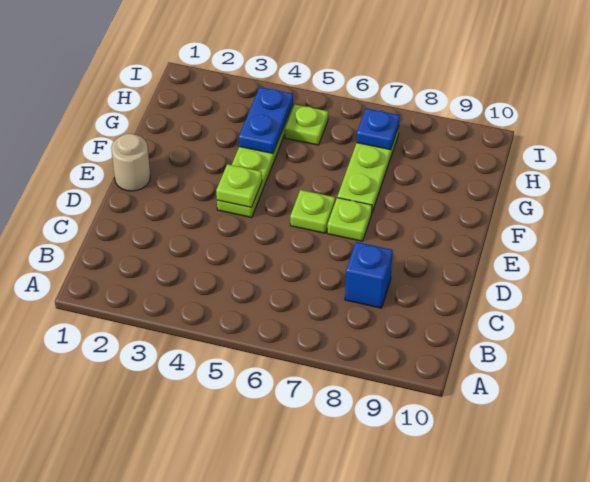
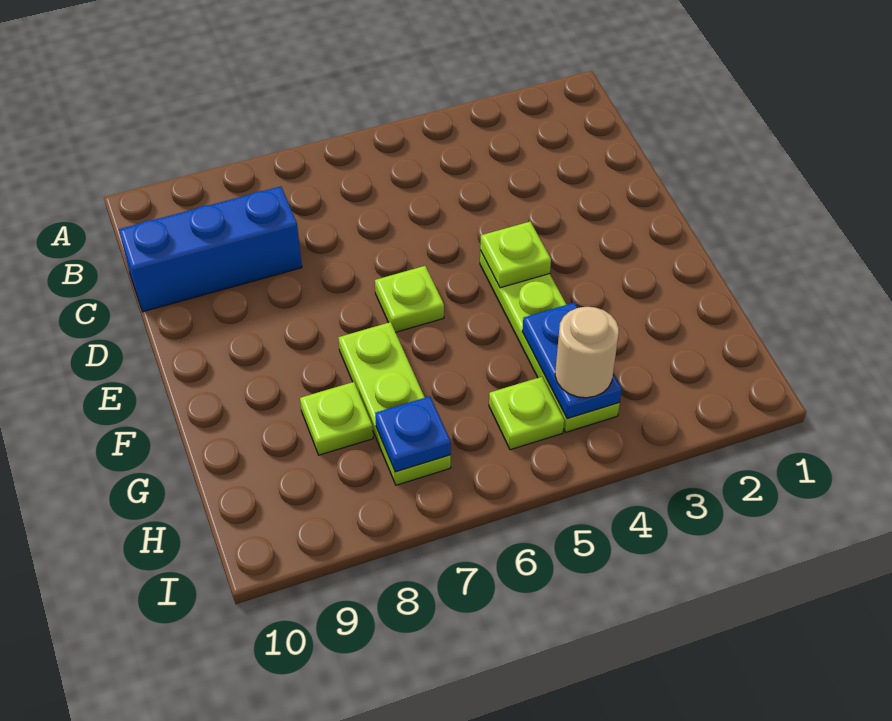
blue brick C8 level 1 -> blue brick C8:C10 level 1
tan round brick E1 level 1 -> tan round brick H4 level 3
lime plate E7 level 1 -> lime plate G8 level 1

